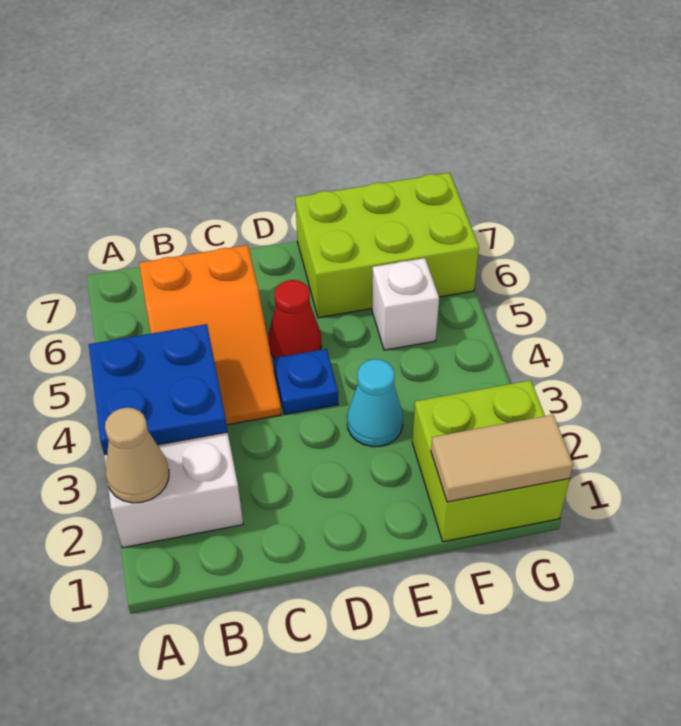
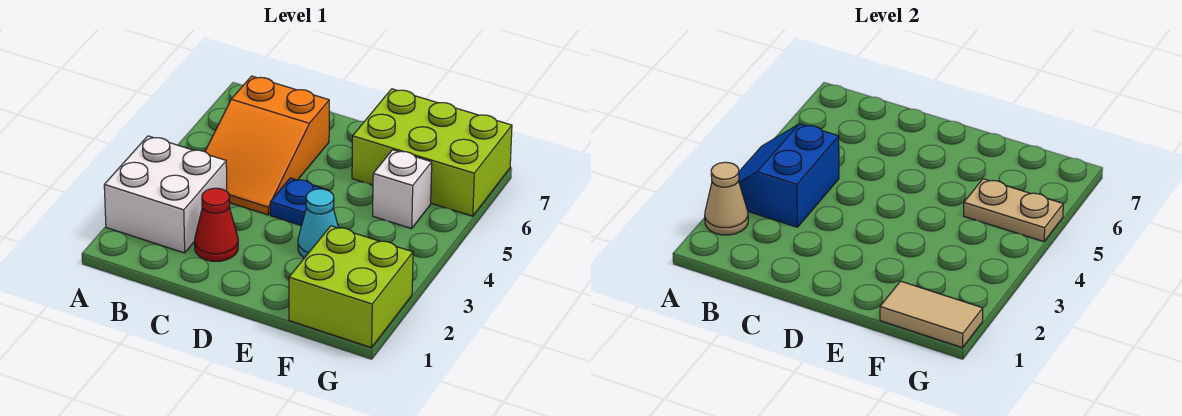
blue plate A3:B4 level 2 -> blue slope A3:B4 level 2 top B
red cone D5 level 1 -> red cone C2 level 1
none -> tan plate F5:G5 level 2

